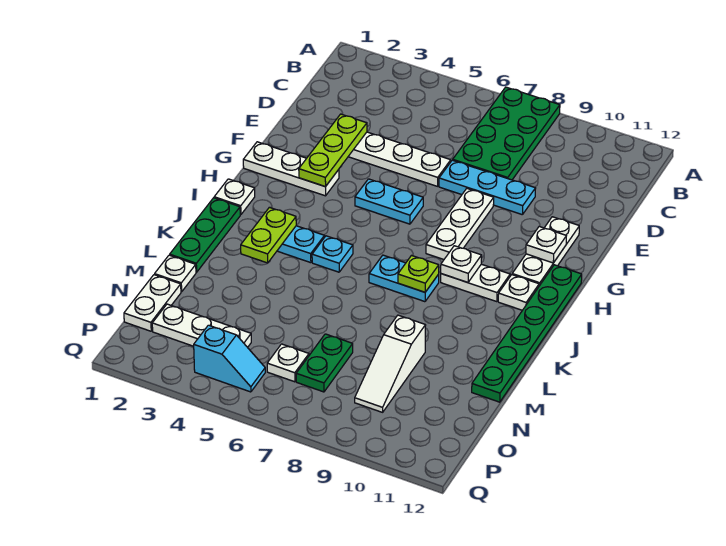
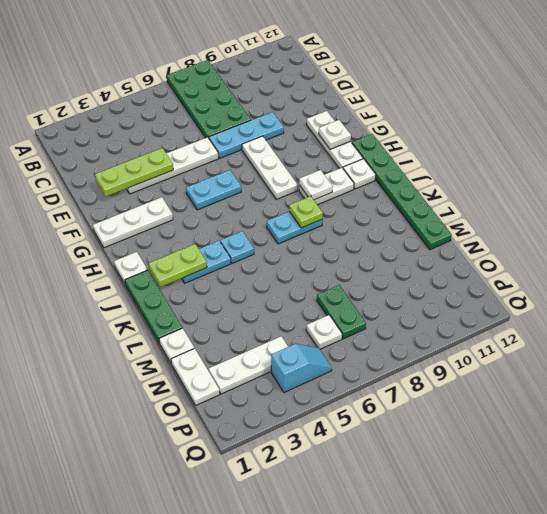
lime plate E3:G3 level 2 -> lime plate E2:E4 level 2
lime plate J3:K3 level 2 -> lime plate J2:J3 level 2
white slope M9:O9 level 1 top M -> none

